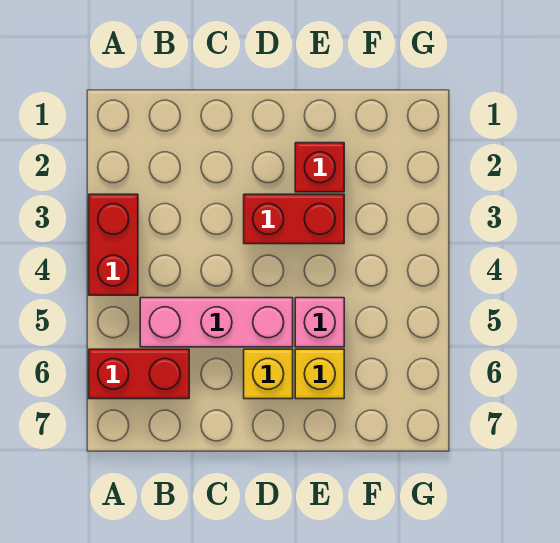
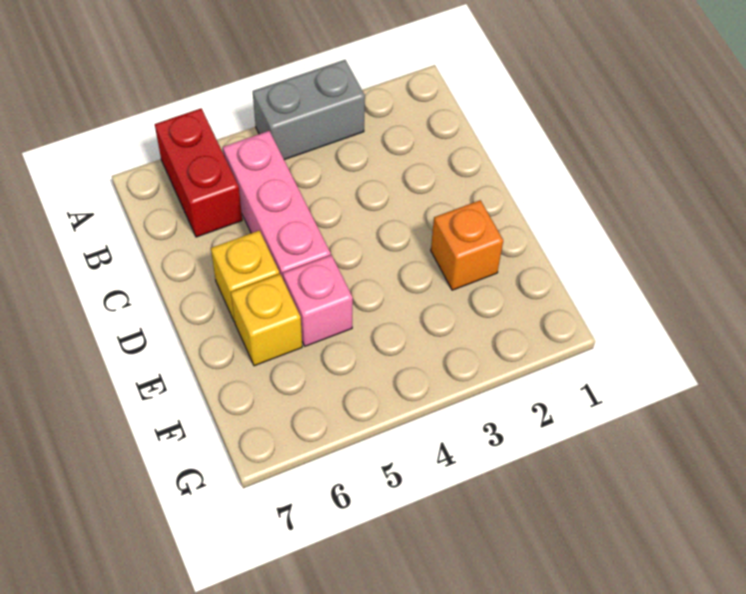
red brick A3:A4 level 1 -> grey brick A3:A4 level 1
red brick D3:E3 level 1 -> none
red brick E2 level 1 -> orange brick E2 level 1

